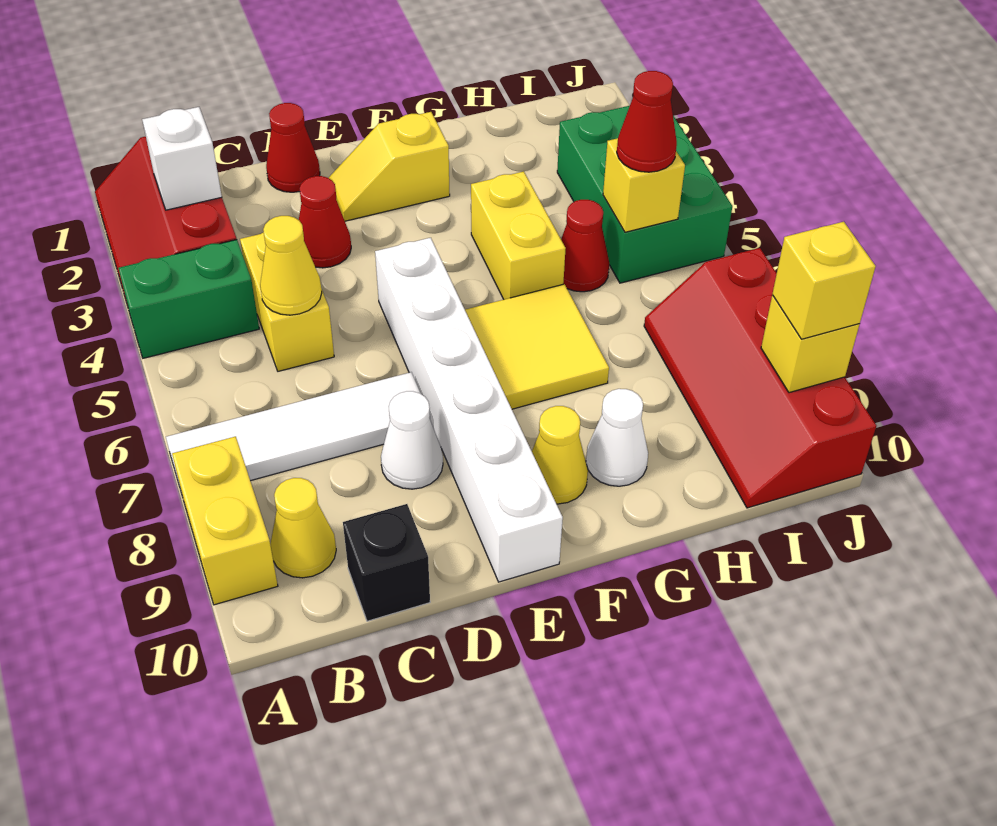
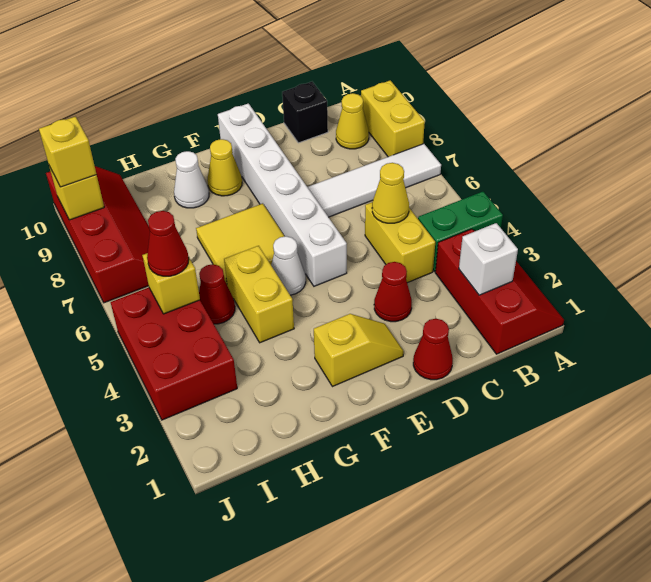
white cone D8 level 1 -> white cone F5 level 1
green brick I3:J5 level 1 -> red brick I3:J5 level 1

